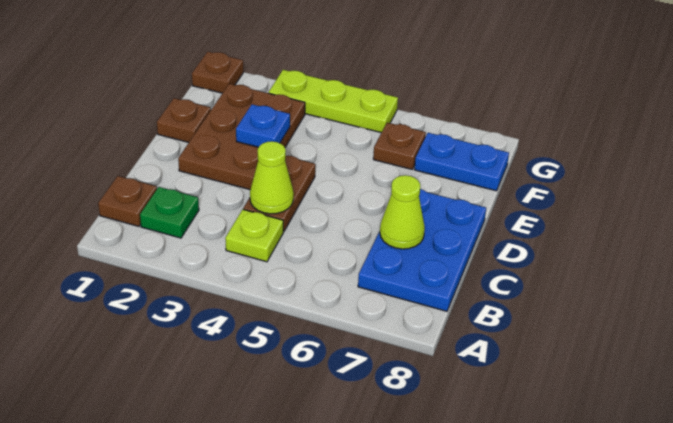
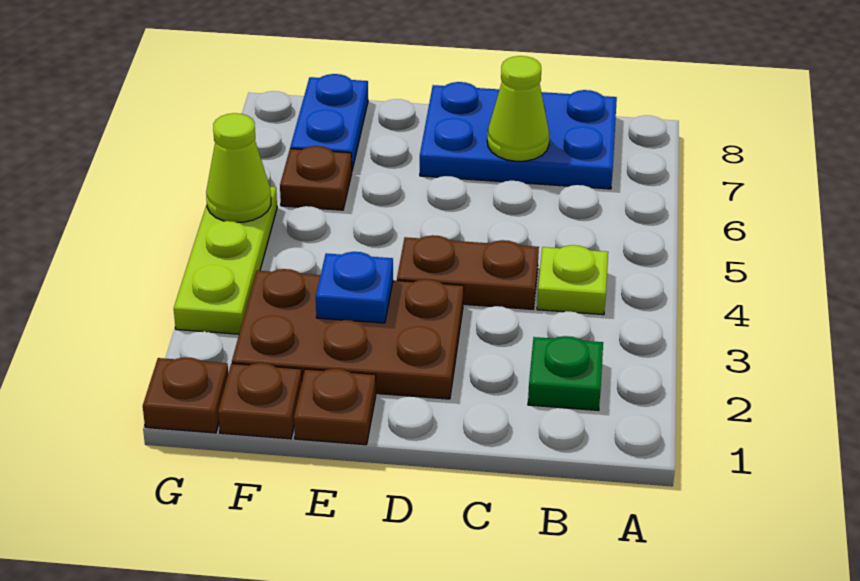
brown plate B1 level 1 -> brown plate F1 level 1
lime cone C4 level 2 -> lime cone G5 level 2

